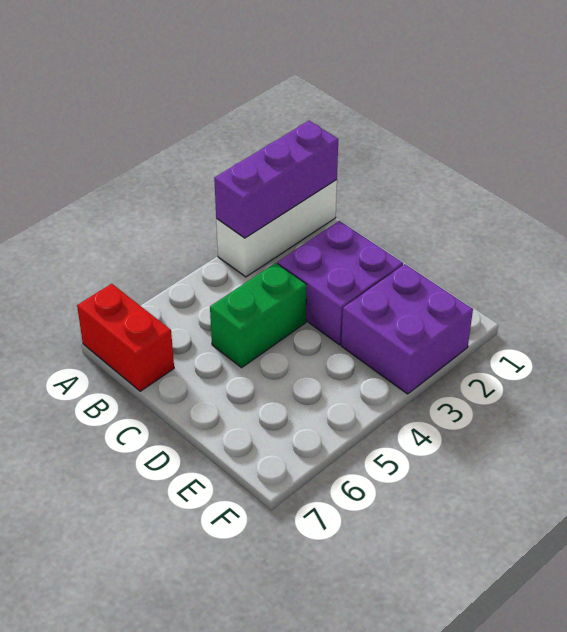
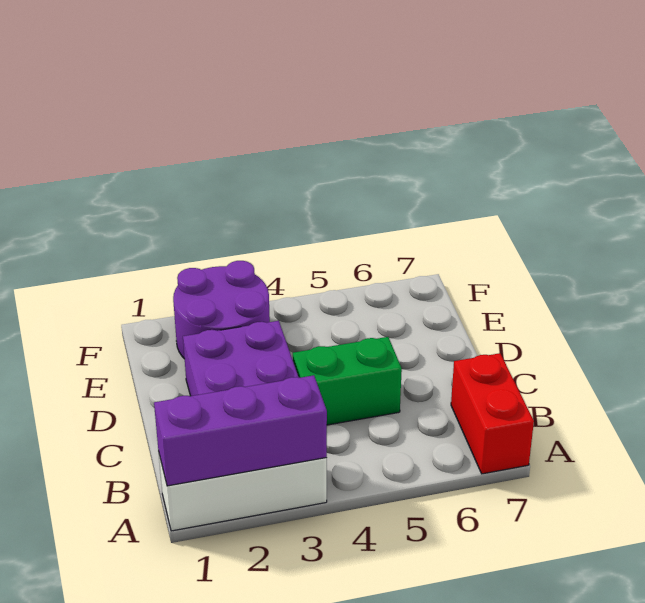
purple brick E2:F3 level 1 -> purple round brick E2:F3 level 1

